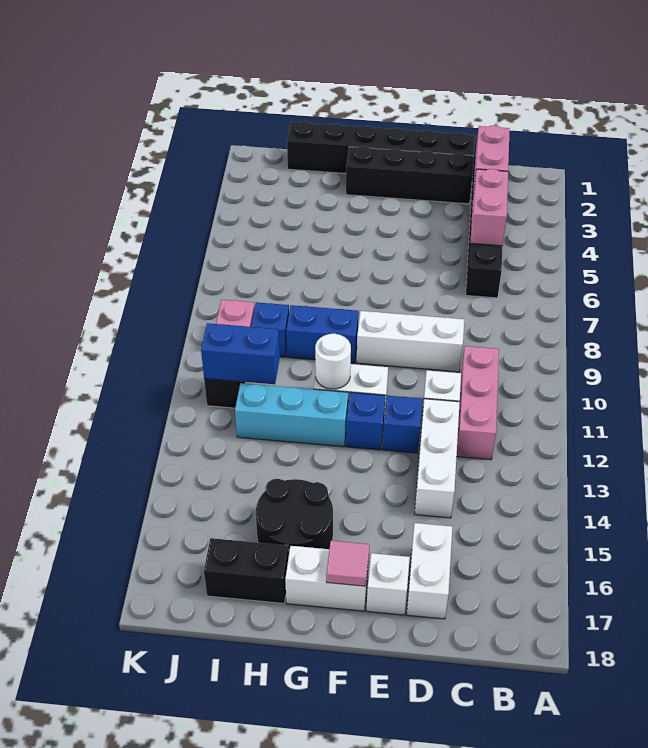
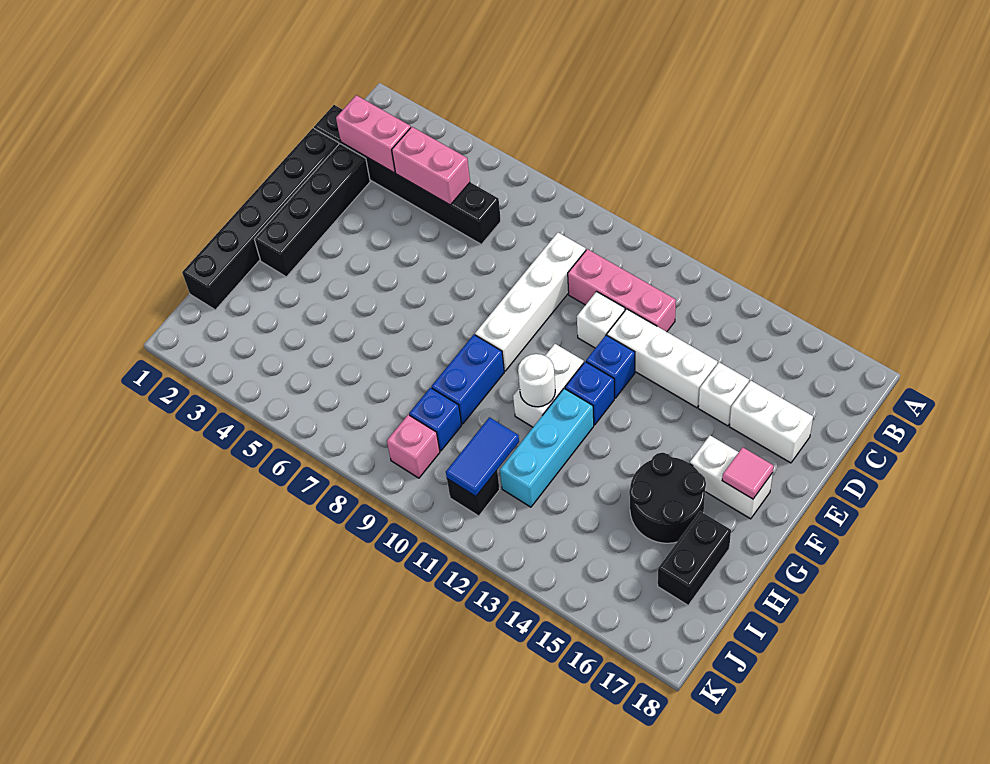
white brick D9:F9 level 1 -> white brick C9:F9 level 1
white brick E17 level 1 -> white brick D15 level 1
white brick F17:G17 level 1 -> white brick F16:F17 level 1
blue brick I11:J11 level 2 -> blue tile I11:J11 level 2

